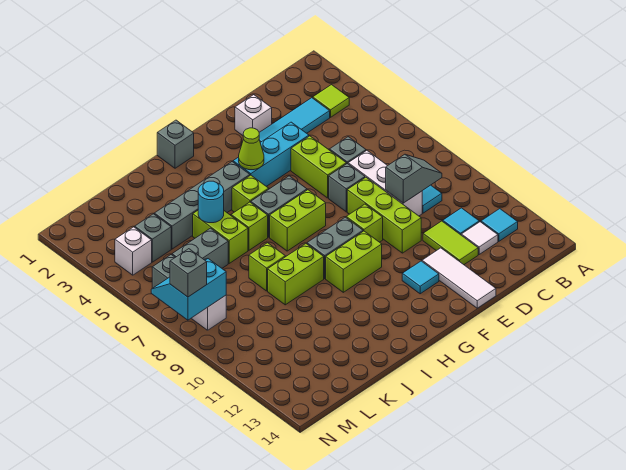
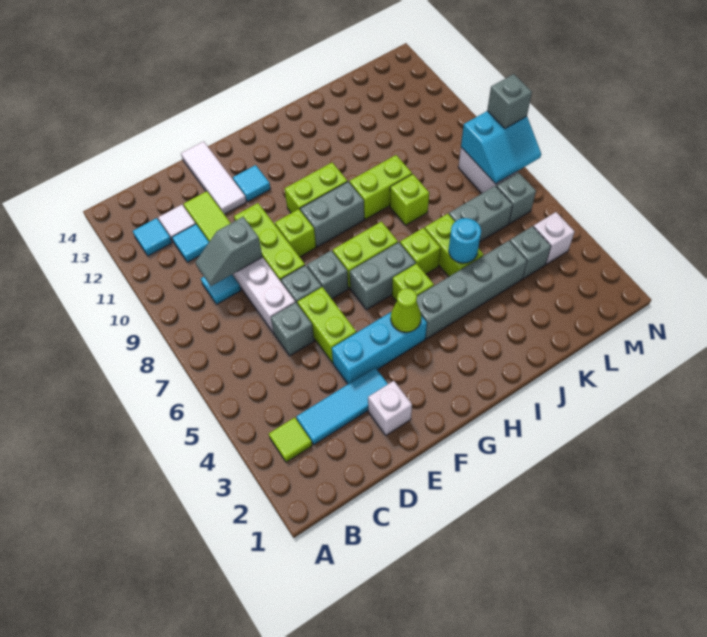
grey brick H1 level 1 -> grey brick F7 level 1

